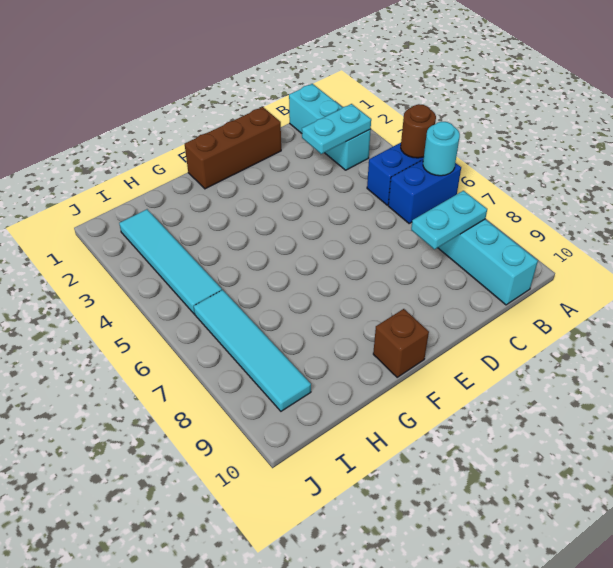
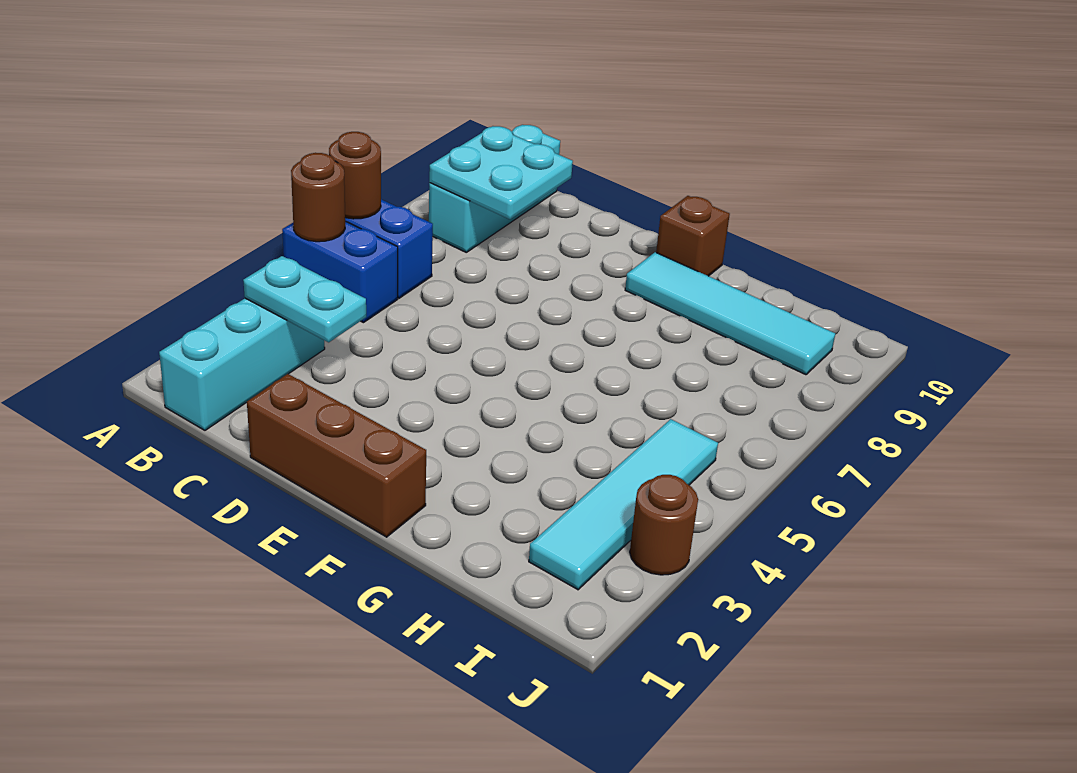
cyan round brick A6 level 2 -> brown round brick A6 level 2
cyan plate B8:C8 level 2 -> cyan plate B8:C9 level 2
cyan tile I6:I9 level 1 -> cyan tile F9:I9 level 1
none -> brown round brick J3 level 1

